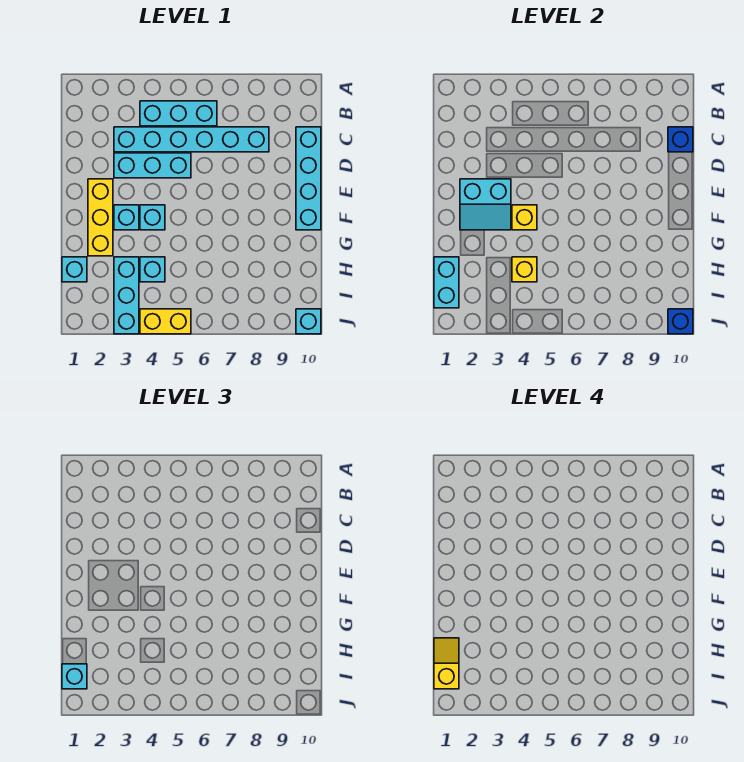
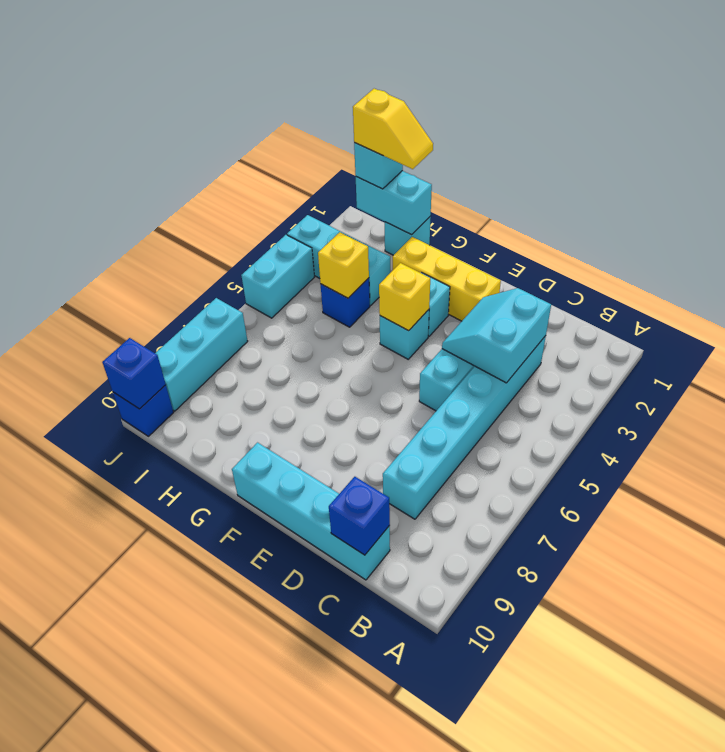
cyan brick B4:B6 level 1 -> cyan brick J7:J9 level 1
cyan slope E2:F3 level 2 top E -> cyan slope C3:D4 level 2 top C
cyan brick H4 level 1 -> blue brick H4 level 1
yellow brick J4:J5 level 1 -> cyan brick J4:J5 level 1
cyan brick J10 level 1 -> blue brick J10 level 1

